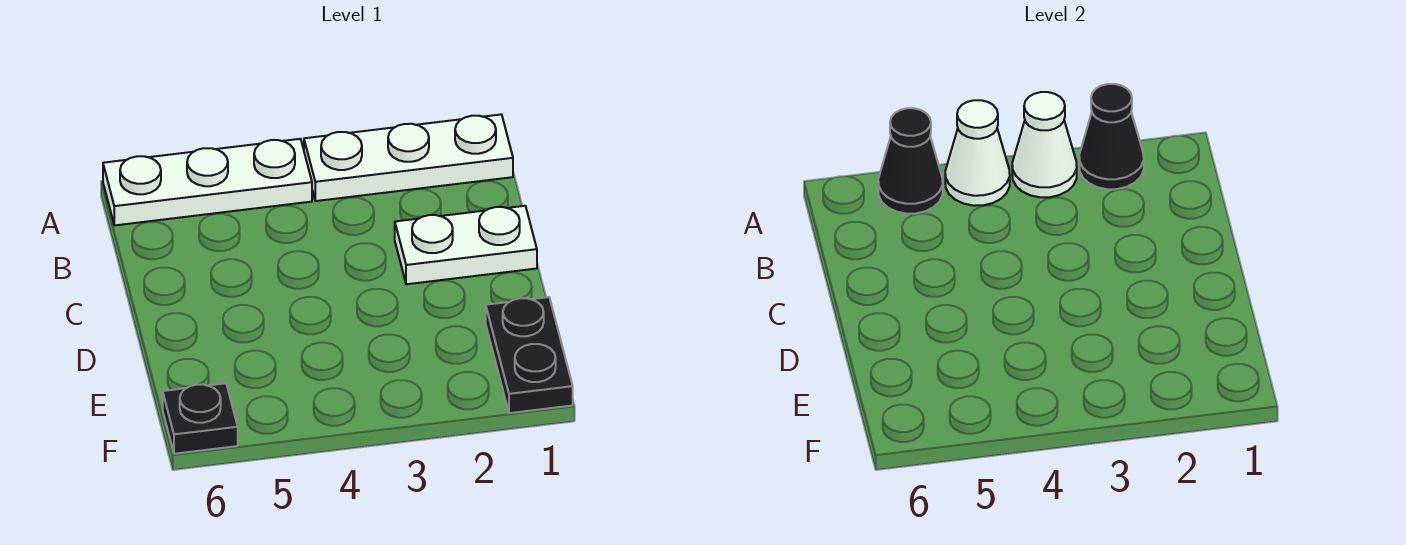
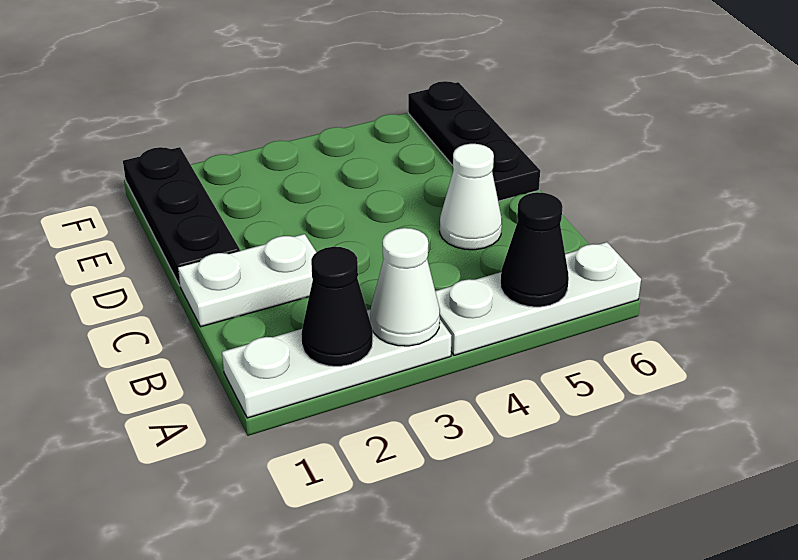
white cone A4 level 2 -> white cone C5 level 1
black plate E1:F1 level 1 -> black plate D1:F1 level 1
black plate F6 level 1 -> black plate D6:F6 level 1

